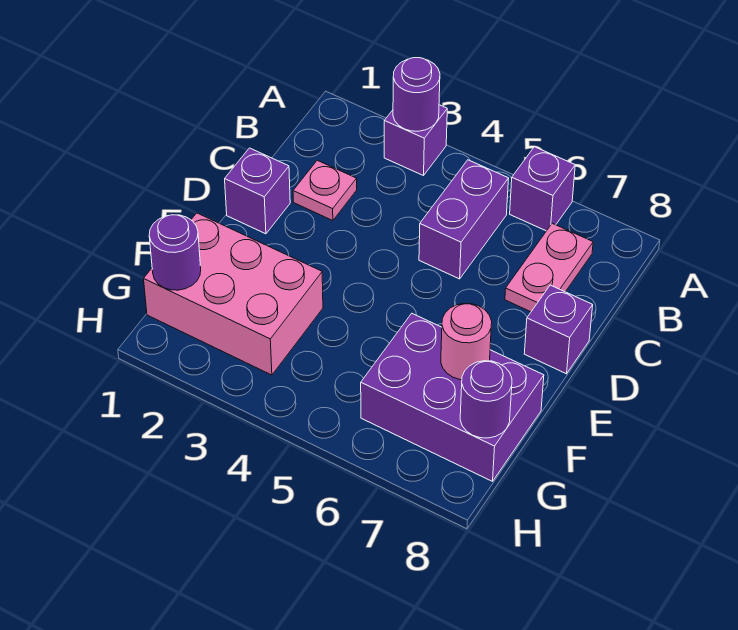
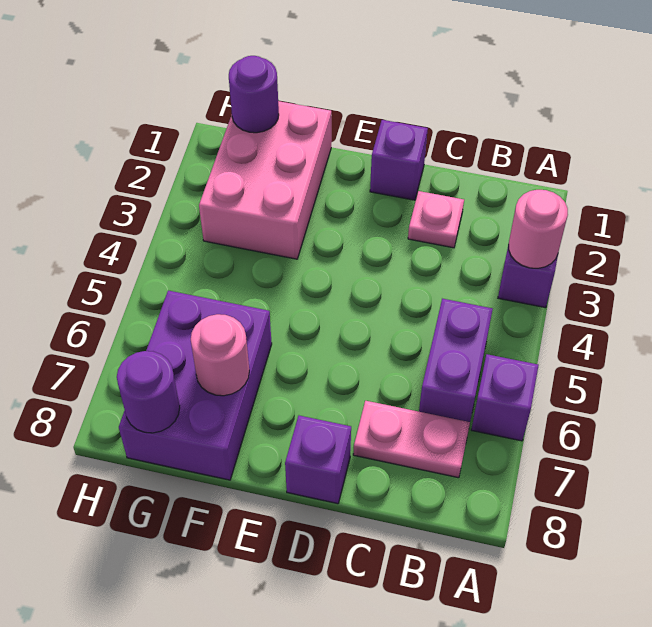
purple round brick A3 level 2 -> pink round brick A3 level 2
purple brick B5:C5 level 1 -> purple brick B5:B6 level 1

